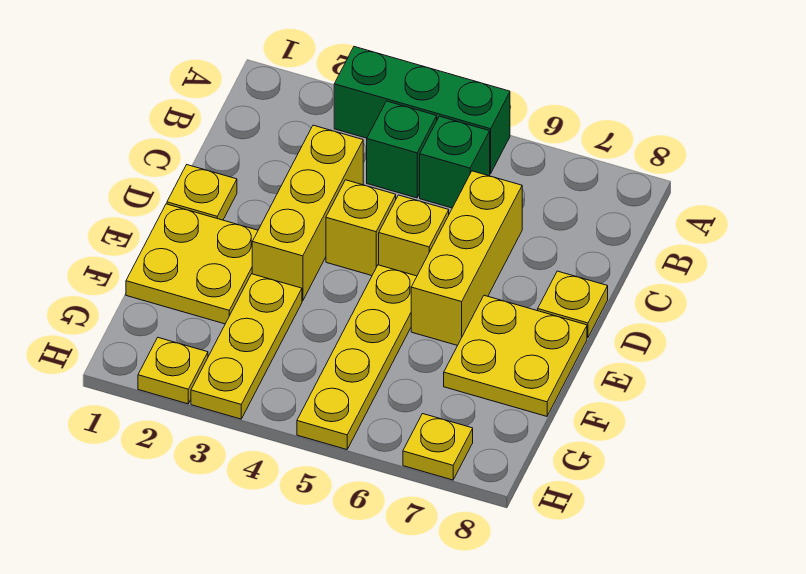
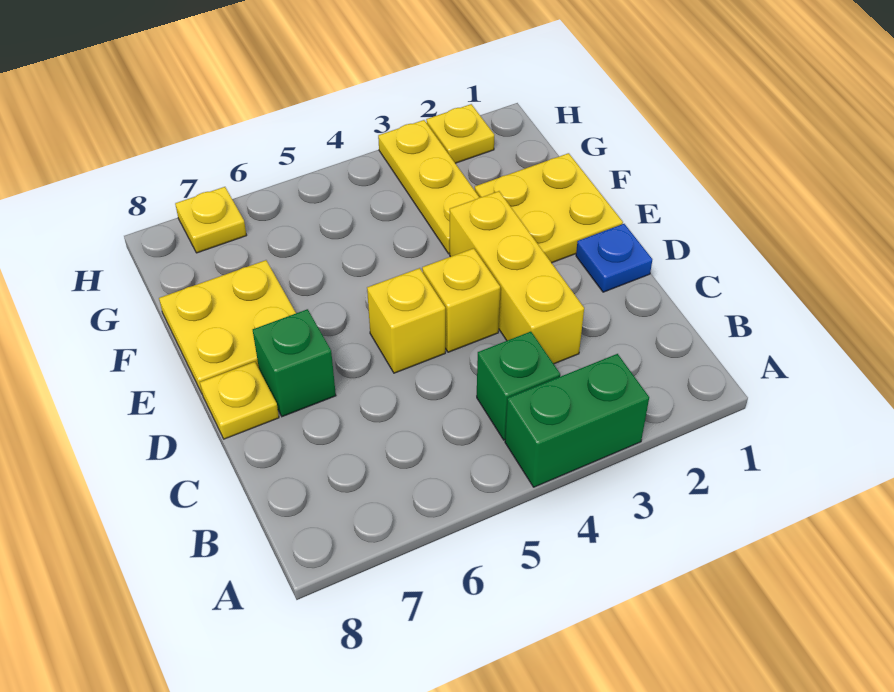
green brick A3:A5 level 1 -> green brick A3:A4 level 1
green brick B5 level 1 -> green brick D7 level 1
yellow brick C6:E6 level 1 -> none
yellow plate D1 level 1 -> blue plate D1 level 1
yellow plate E5:H5 level 1 -> none

